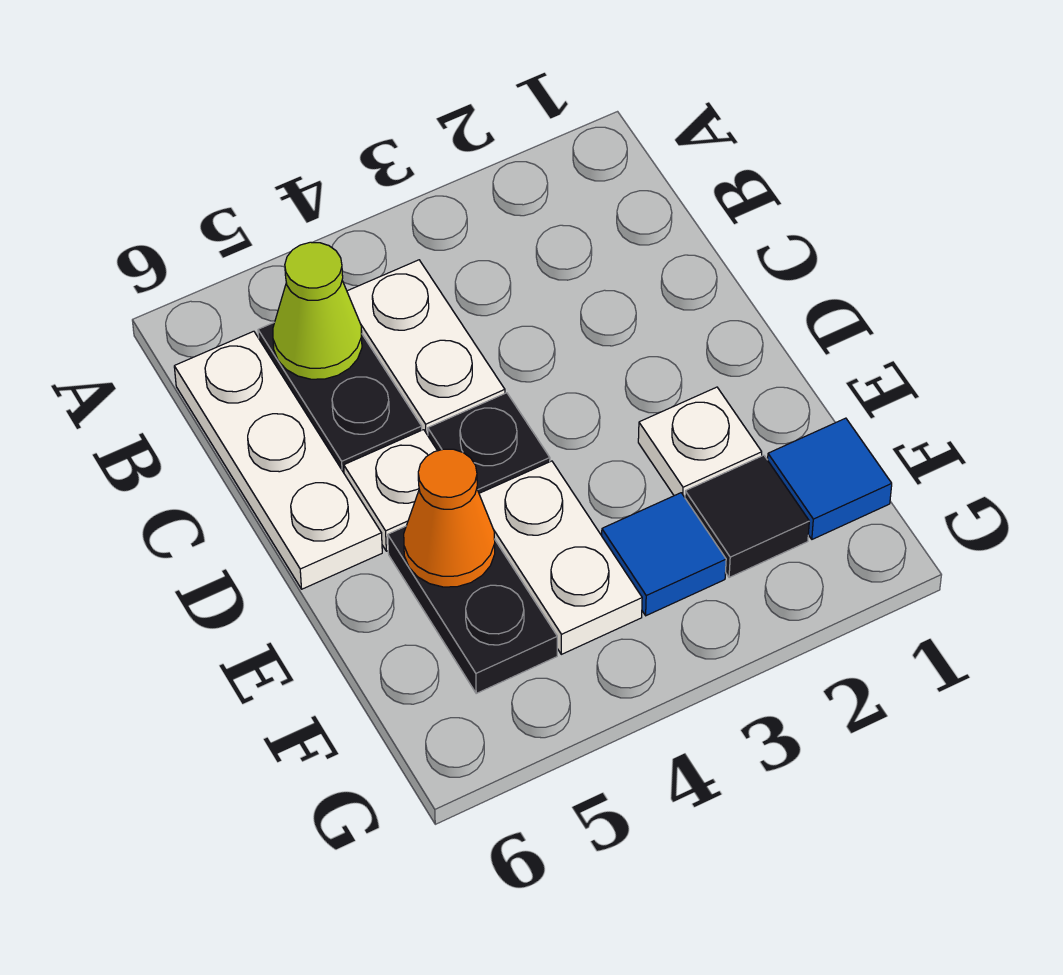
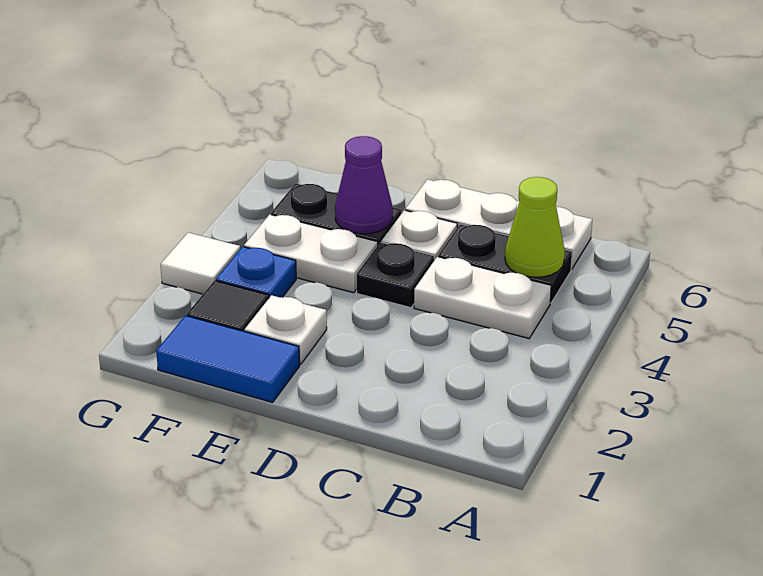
orange cone E5 level 2 -> purple cone E5 level 2
blue tile F1 level 1 -> blue tile E1:F1 level 1
blue tile F3 level 1 -> blue plate F3 level 1
none -> white tile G3 level 1

